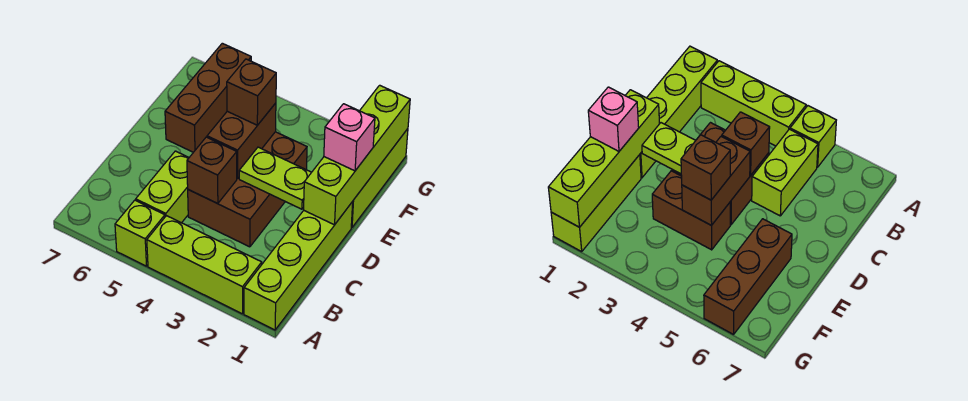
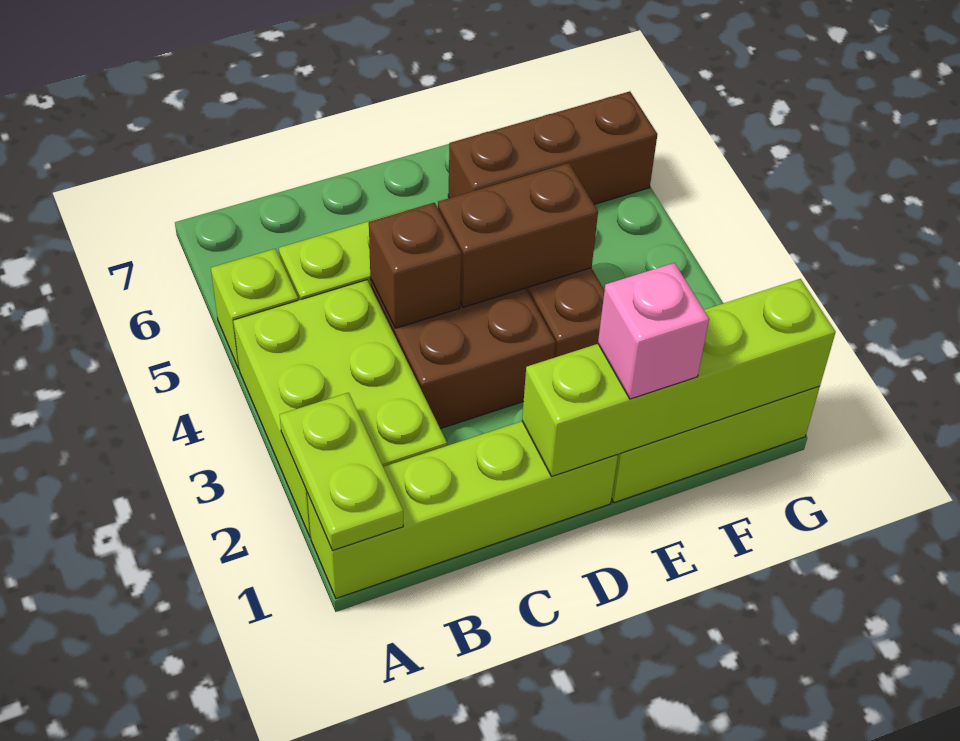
lime brick A2:A4 level 1 -> lime brick A2:B4 level 1
lime plate D2:D3 level 2 -> lime plate A1:A2 level 2
brown brick E4 level 3 -> none

